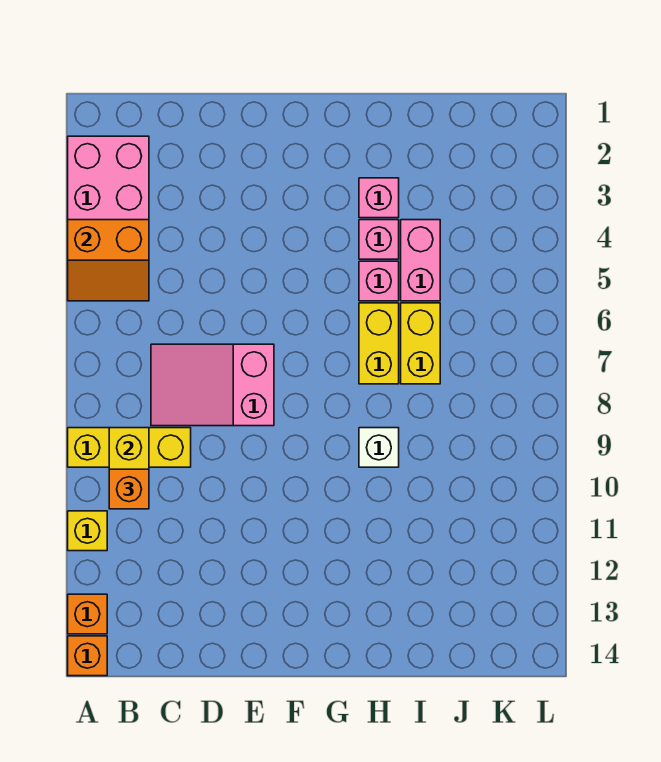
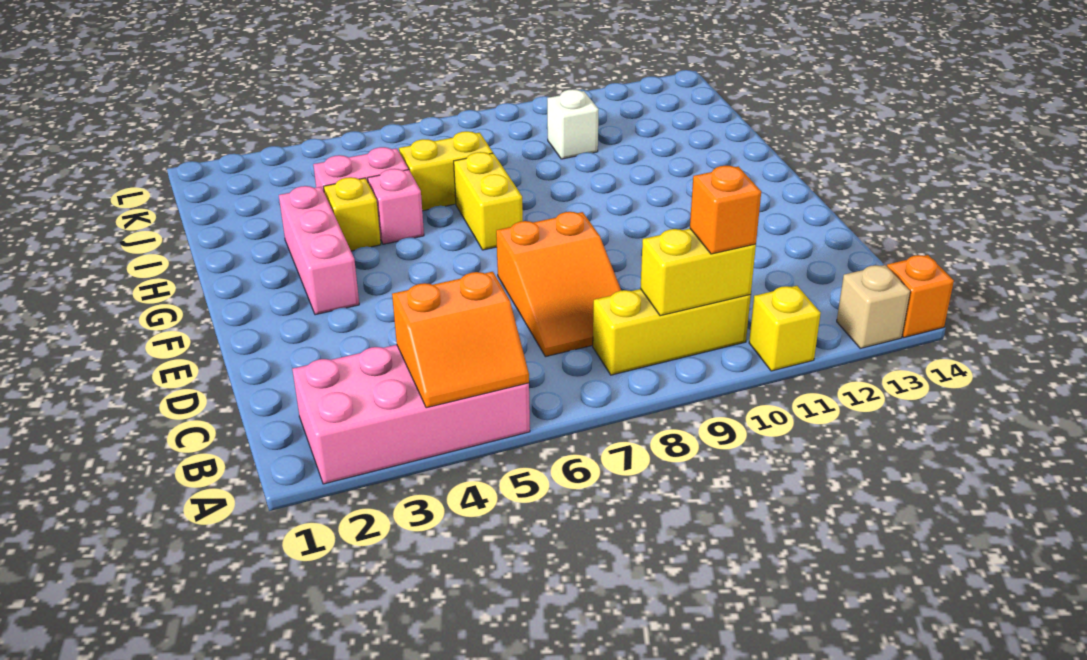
orange slope A4:B5 level 2 top 4 -> orange slope A4:B5 level 2 top B
yellow brick A9:C9 level 1 -> yellow brick B8:B10 level 1
orange brick A13 level 1 -> tan brick A13 level 1
pink slope C7:E8 level 1 top E -> orange slope C7:E8 level 1 top E
pink brick H3 level 1 -> pink brick F3:H3 level 1
pink brick H4 level 1 -> yellow brick H4 level 1
yellow brick H6:H7 level 1 -> yellow brick G7:H7 level 1
white brick H9 level 1 -> white brick J10 level 1

